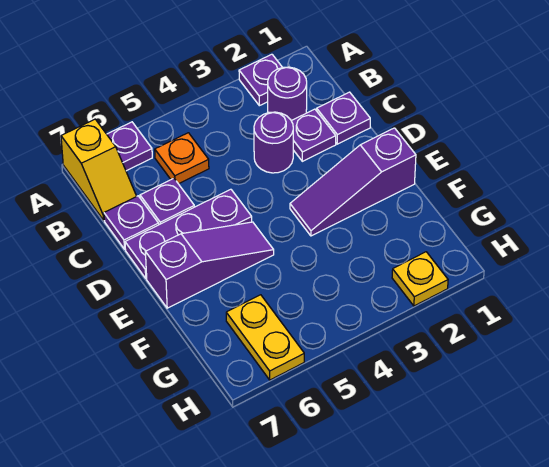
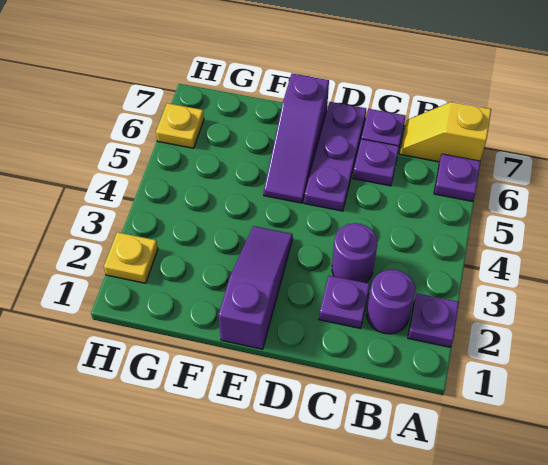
orange plate B5 level 1 -> none
purple plate C1 level 1 -> none
yellow plate G6:H6 level 1 -> yellow plate H6 level 1

